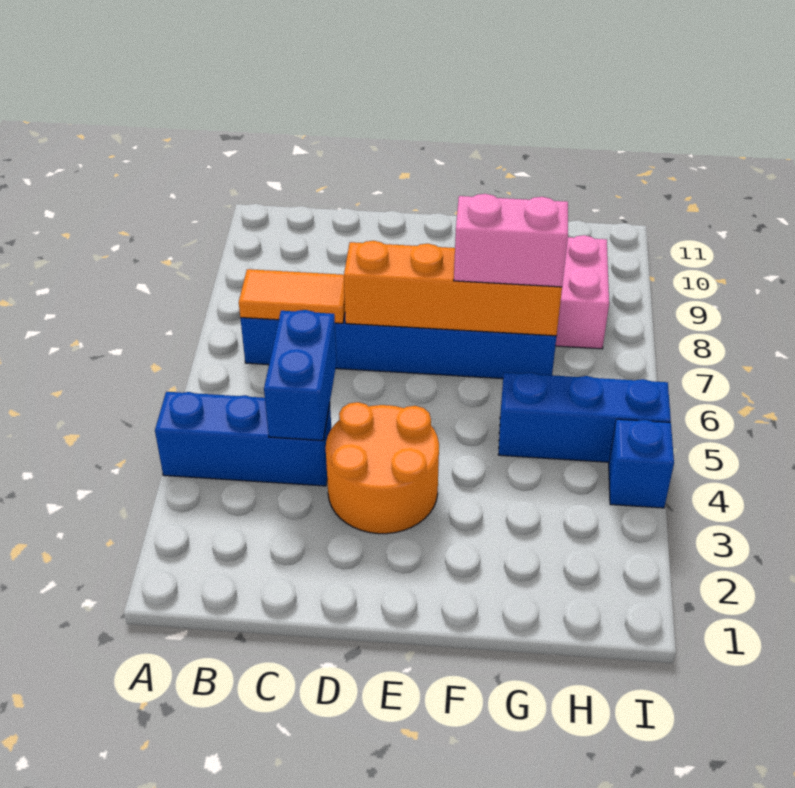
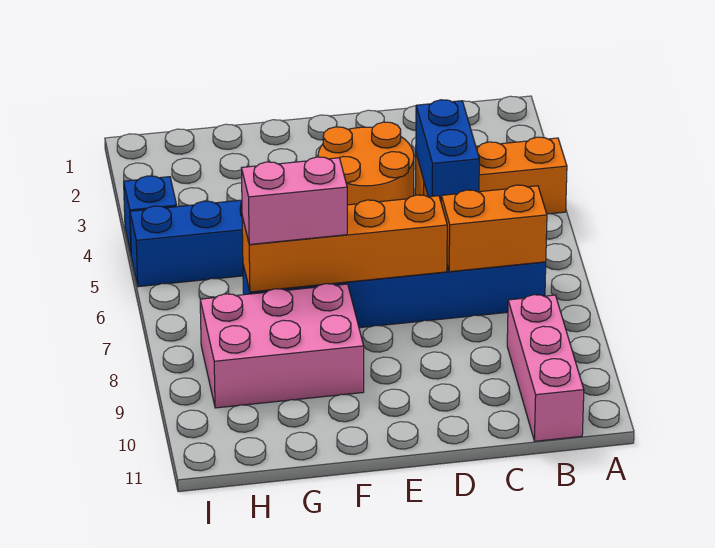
blue brick A4:C4 level 1 -> orange brick A4:C4 level 1
orange tile B7:C7 level 2 -> orange brick B7:C7 level 2
none -> pink brick B9:B11 level 1

